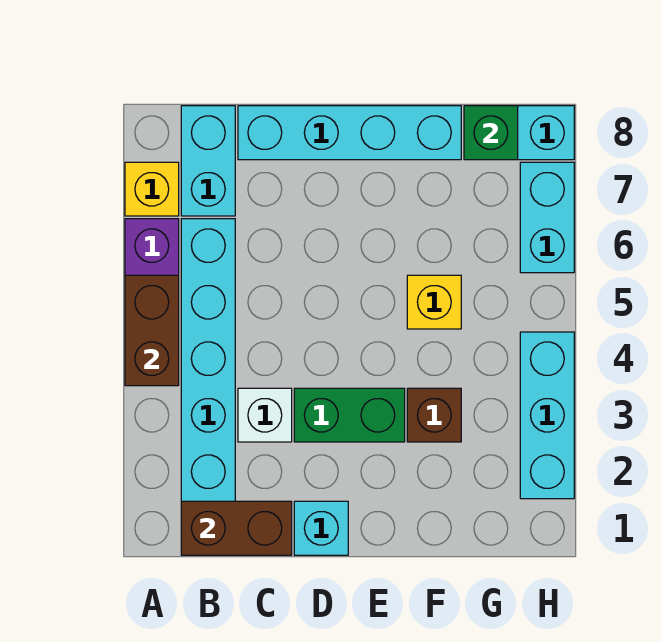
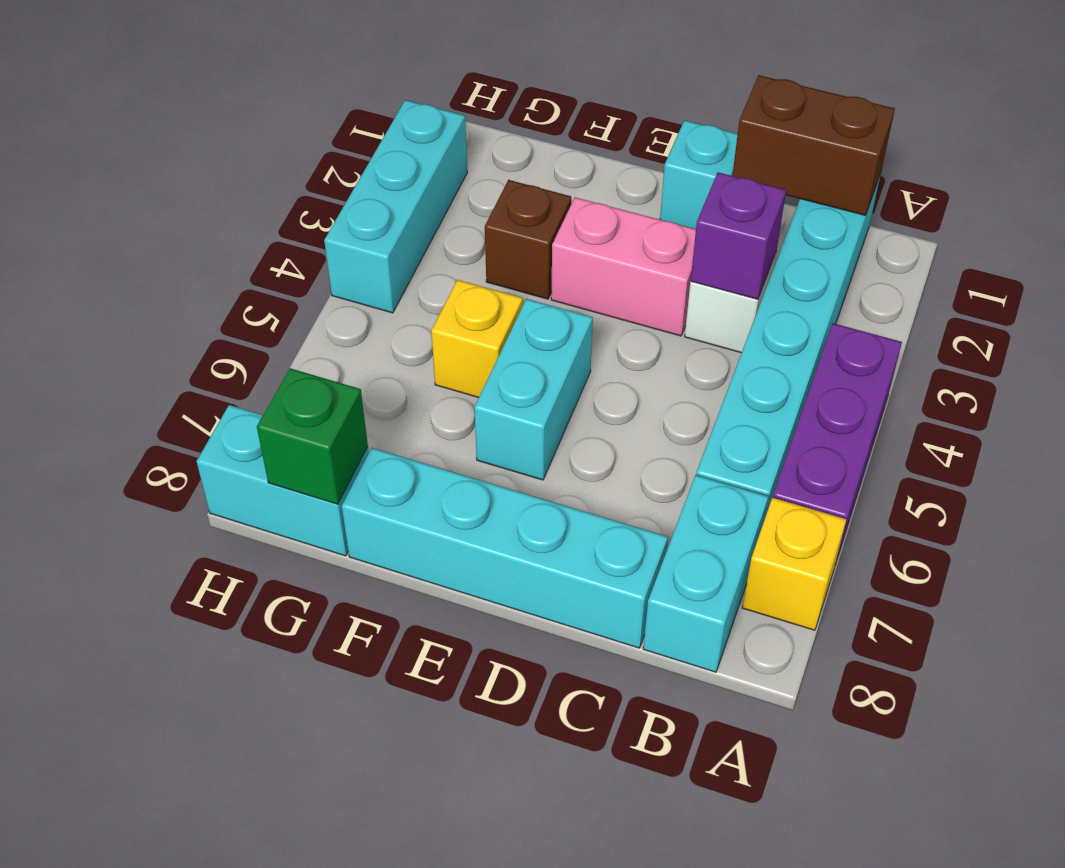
brown brick A4:A5 level 2 -> none
none -> purple brick C3 level 2
green brick D3:E3 level 1 -> pink brick D3:E3 level 1
cyan brick H6:H7 level 1 -> cyan brick E5:E6 level 1

